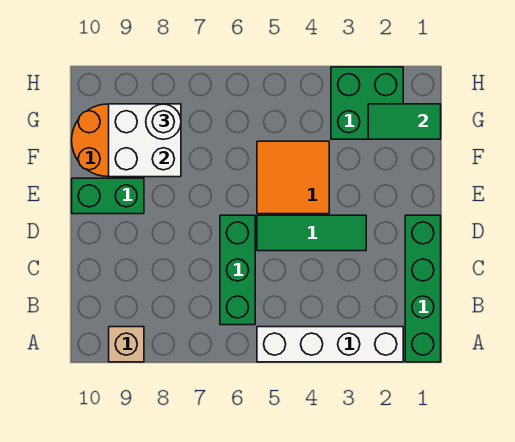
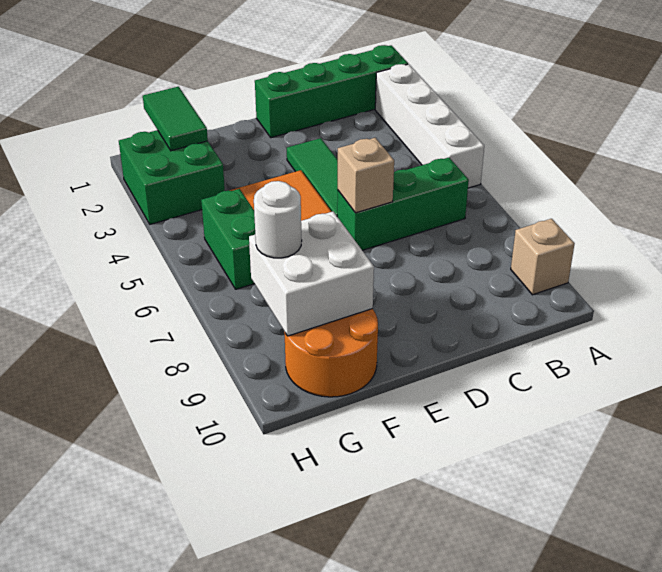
none -> tan brick D6 level 2
green brick E9:E10 level 1 -> green brick G5:G6 level 1

